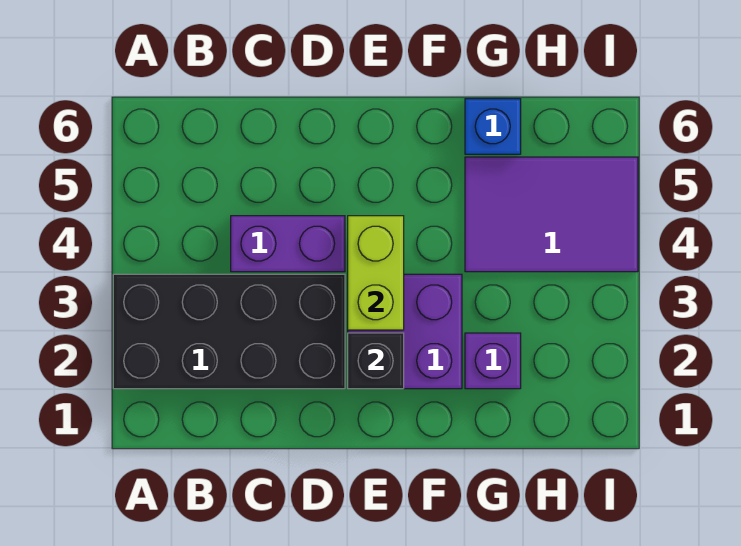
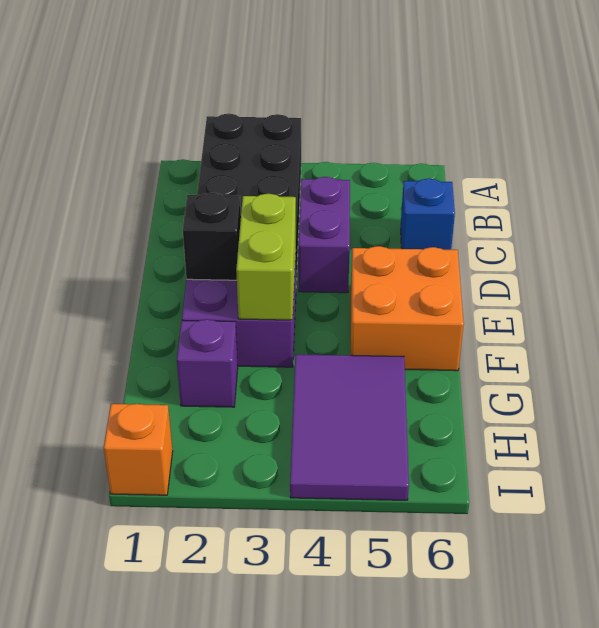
lime brick E3:E4 level 2 -> lime brick E3:F3 level 2
none -> orange brick E5:F6 level 1
blue brick G6 level 1 -> blue brick C6 level 1
none -> orange brick I1 level 1

